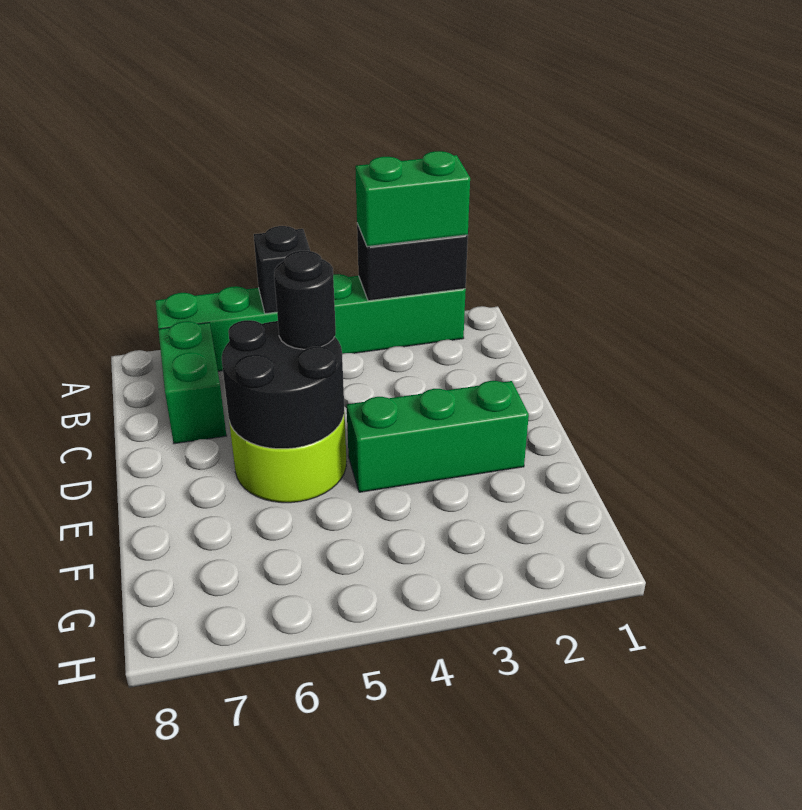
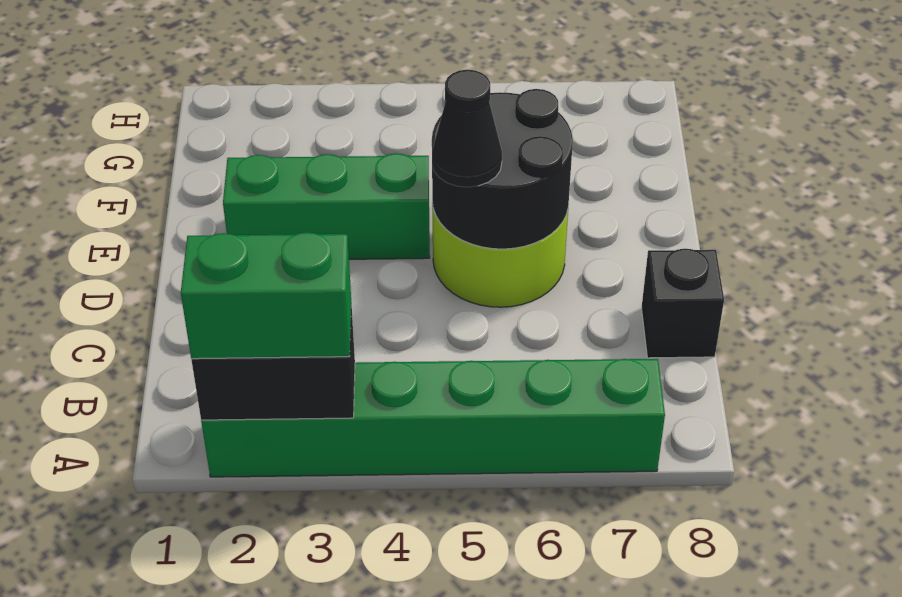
black brick A5 level 2 -> black brick C8 level 1
green brick B7:C7 level 1 -> none
black round brick D5 level 3 -> black cone D5 level 3

